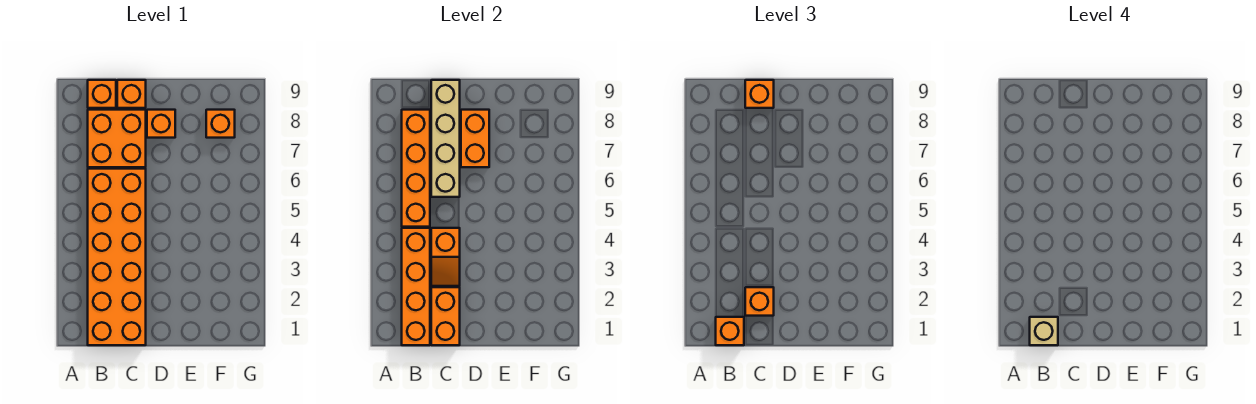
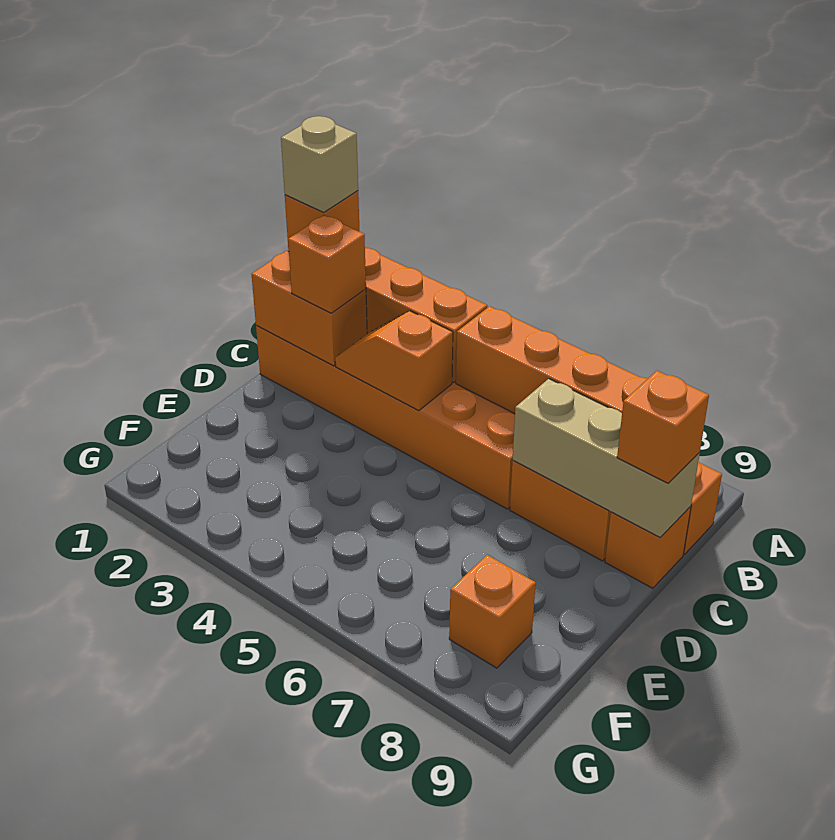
tan brick C6:C9 level 2 -> tan brick C7:C9 level 2
orange brick D7:D8 level 2 -> none
orange brick D8 level 1 -> none

